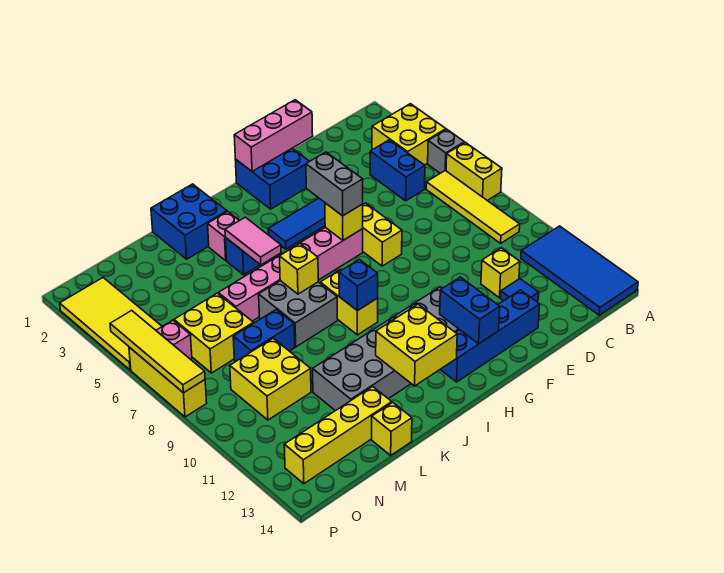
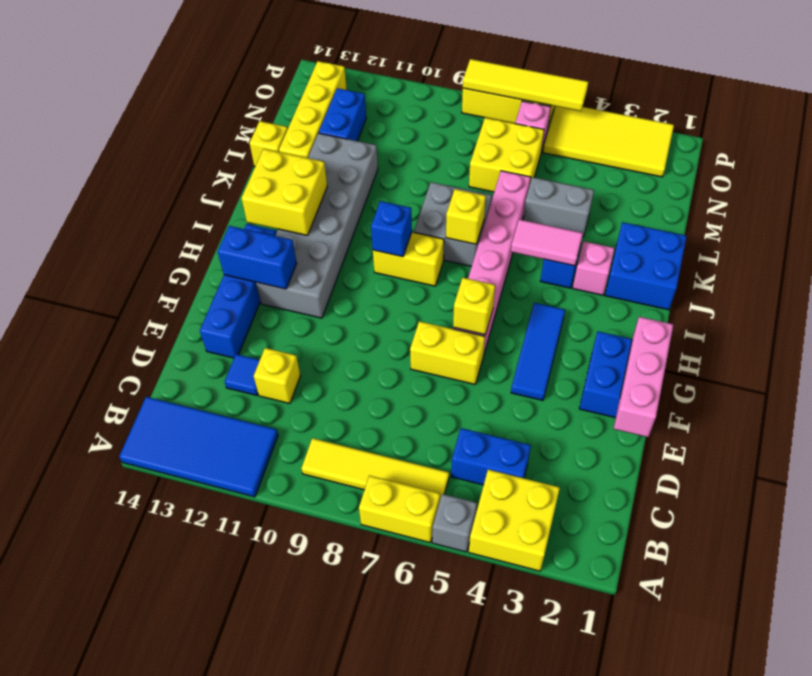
grey brick G5:G6 level 3 -> grey brick L4:L5 level 1
blue brick L8:M8 level 1 -> blue brick M12:N12 level 1
yellow brick M9:N10 level 1 -> none

